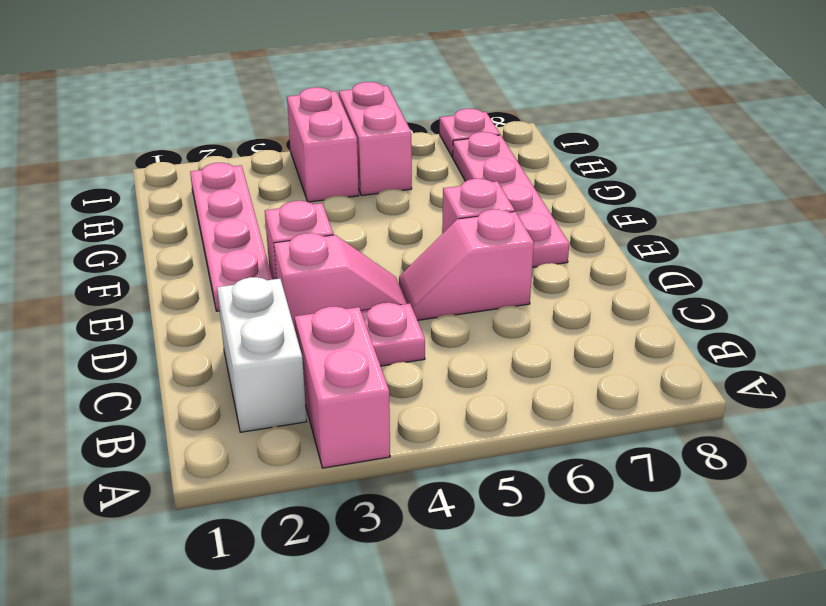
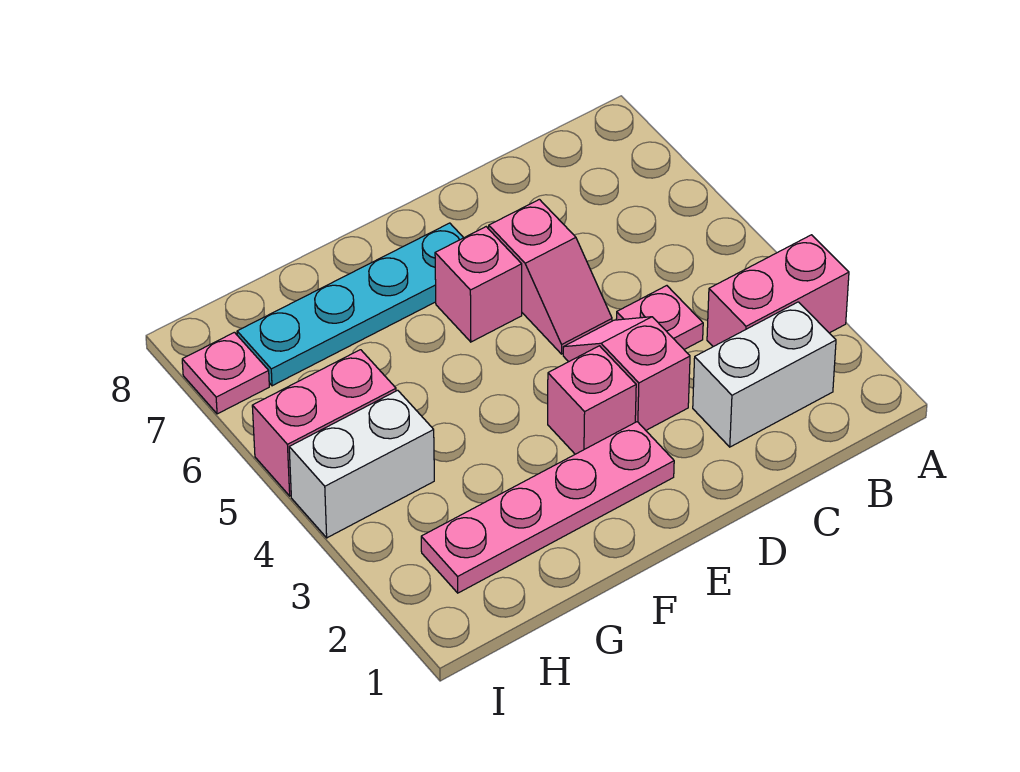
pink plate E7:H7 level 1 -> cyan plate E7:H7 level 1
pink brick H4:I4 level 1 -> white brick H4:I4 level 1

